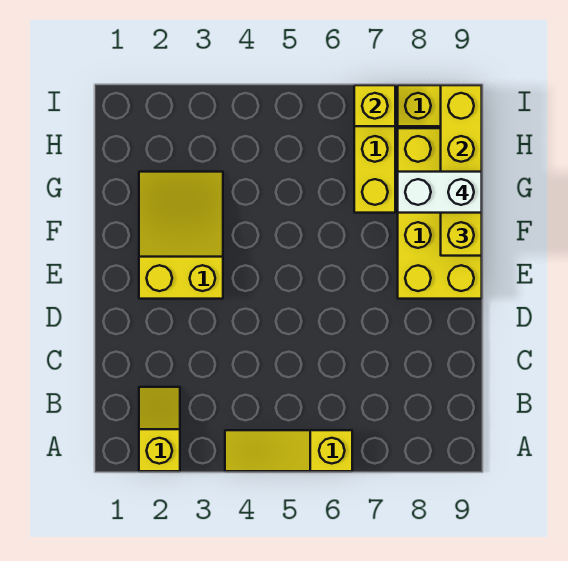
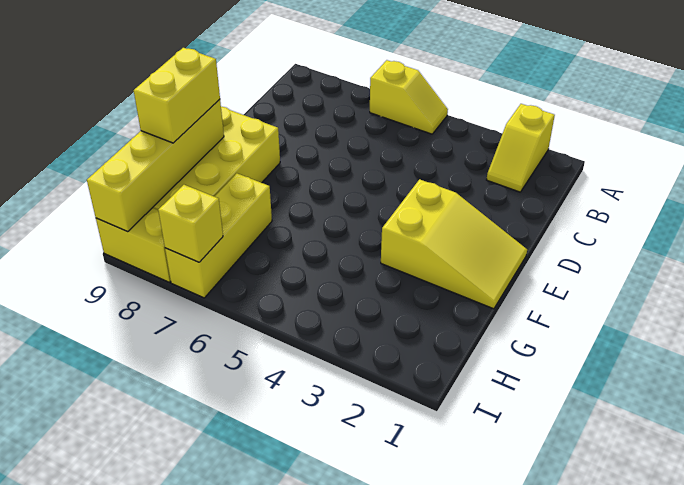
yellow slope A4:A6 level 1 top 6 -> yellow slope A5:A6 level 1 top 6
yellow slope E2:G3 level 1 top E -> yellow slope E1:F3 level 1 top 3
white brick G8:G9 level 4 -> none

